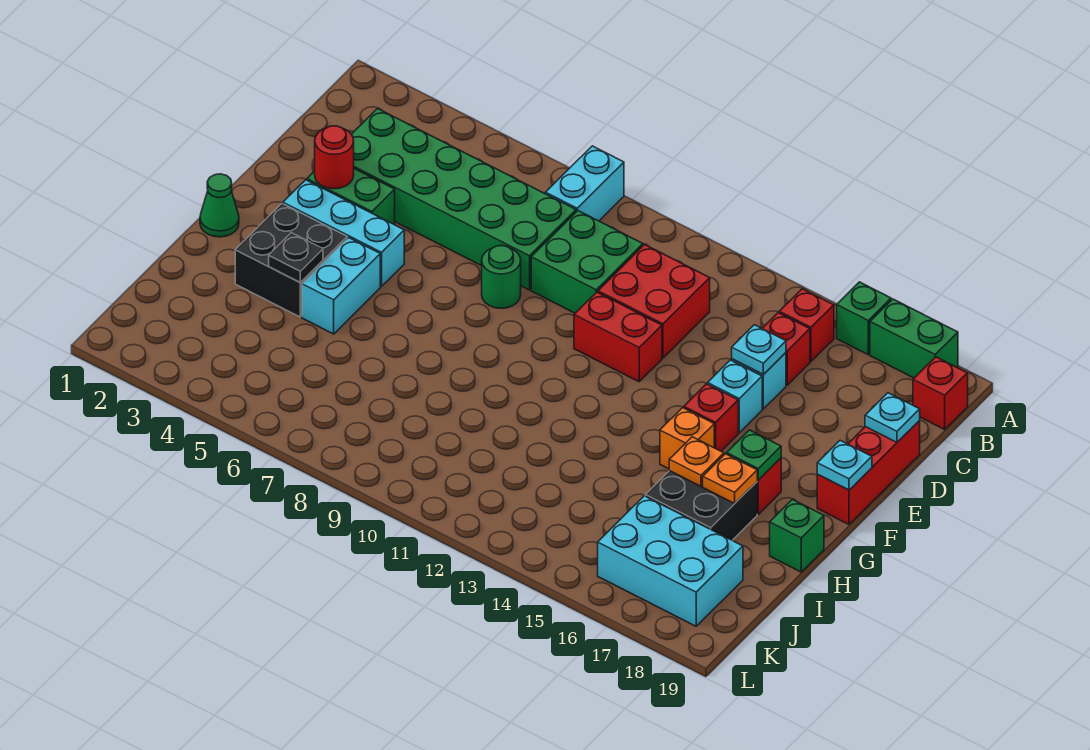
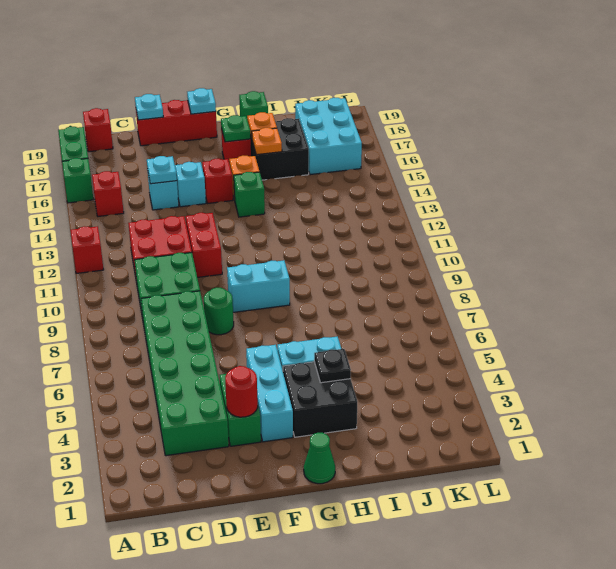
cyan brick A8:B8 level 1 -> cyan brick F9:G9 level 1
red brick C15 level 1 -> red brick A12 level 1
none -> green brick G14 level 1

